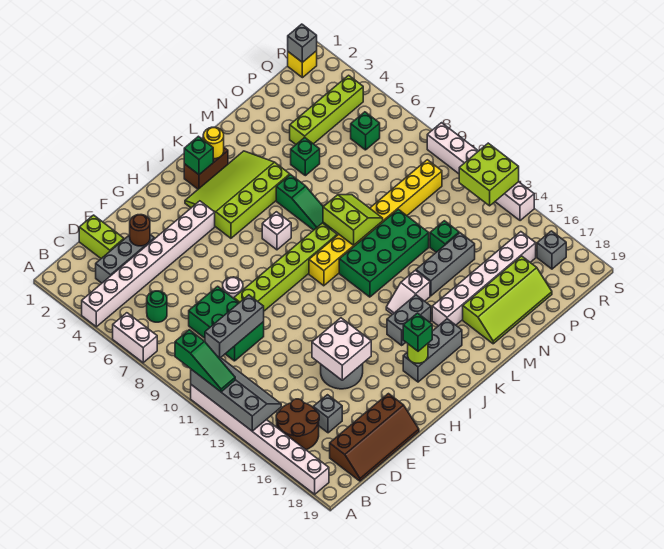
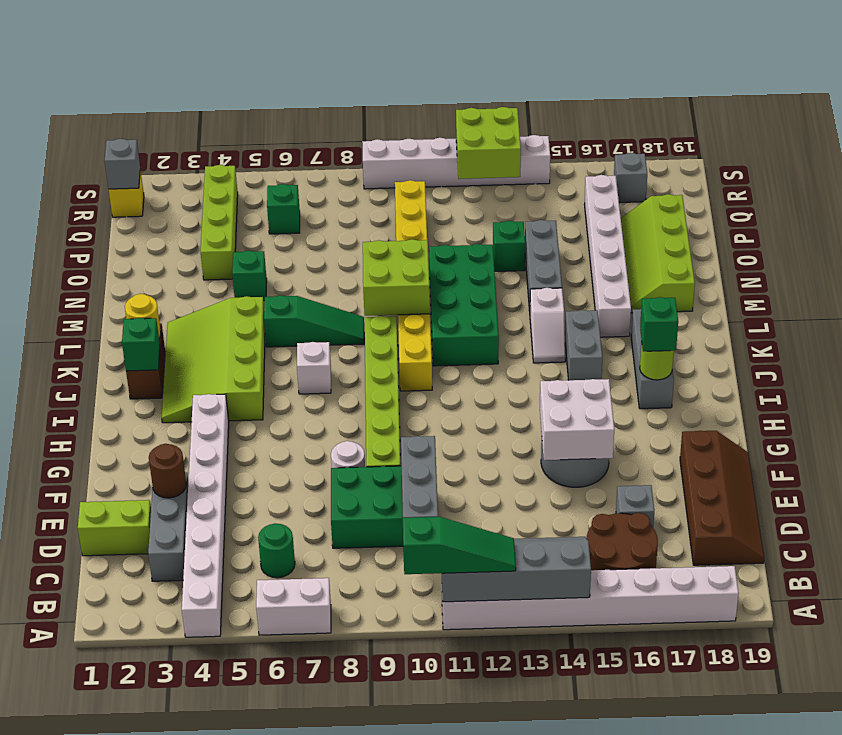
lime slope L9:M10 level 2 top L -> lime brick L9:M10 level 2
lime slope M17:P18 level 1 top 17 -> lime slope M17:P18 level 1 top 18

